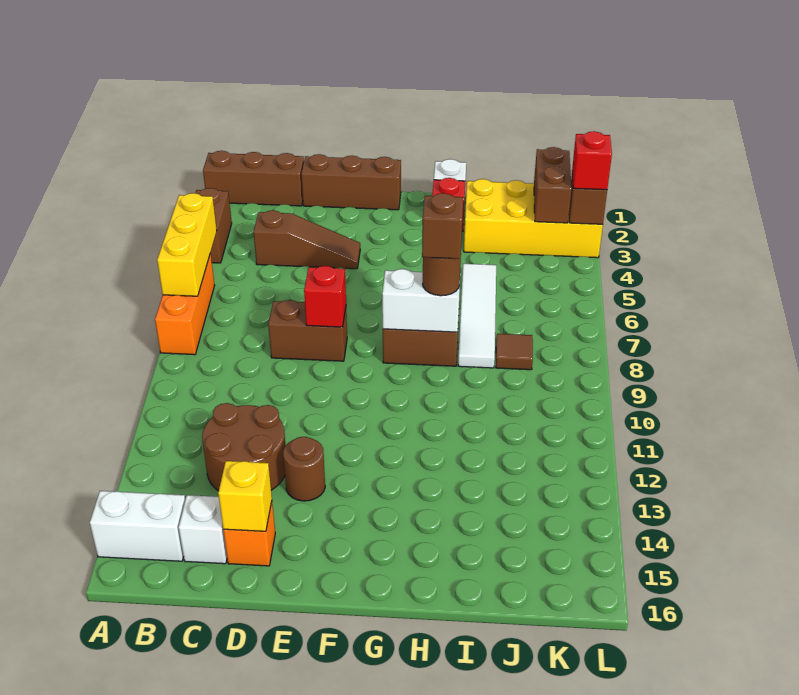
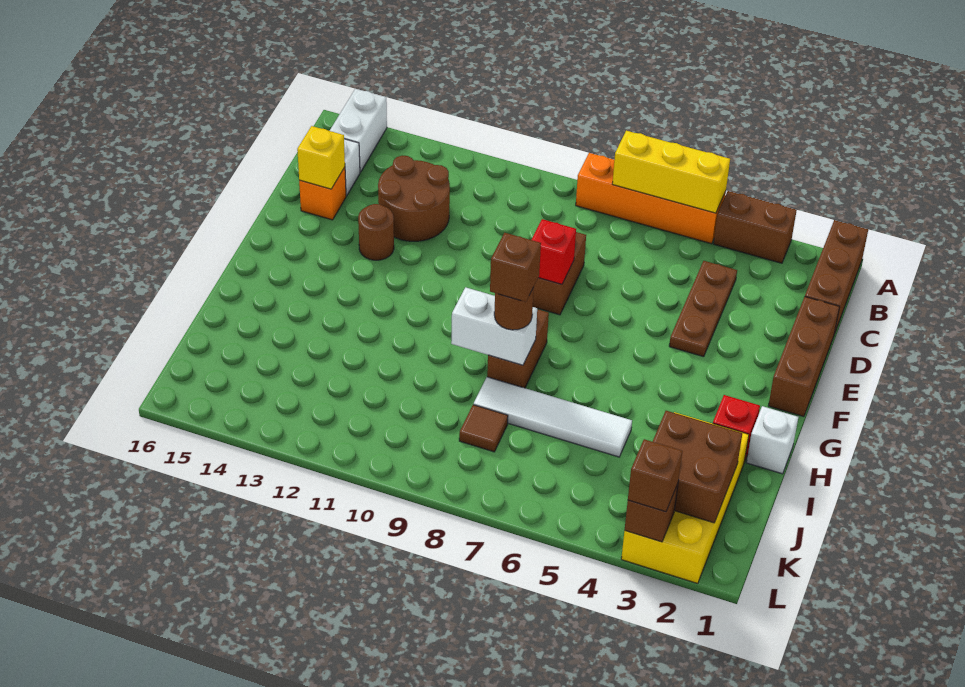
orange brick A6:A8 level 1 -> orange brick A5:A8 level 1
brown slope C4:E4 level 1 top C -> brown plate C4:E4 level 1
white brick G8:H8 level 2 -> white brick H8:H9 level 2
brown brick K2:K3 level 2 -> brown brick J2:K3 level 2
red brick L3 level 3 -> brown brick L3 level 3

